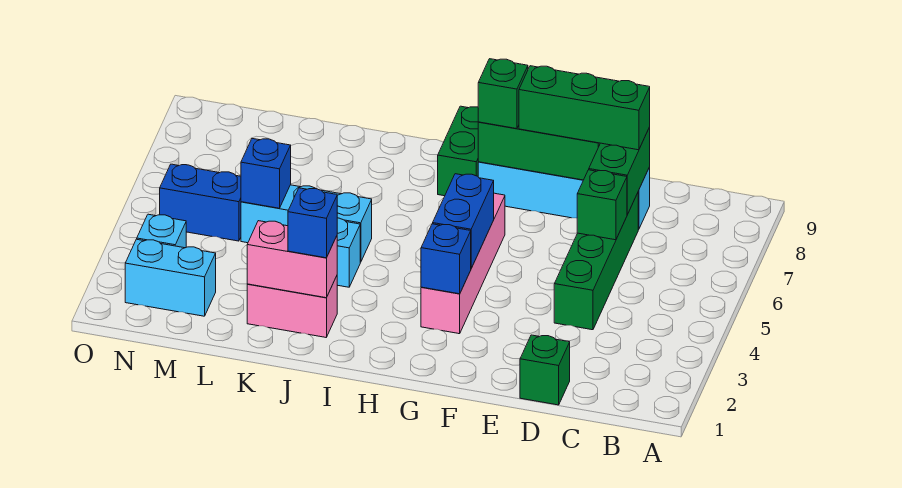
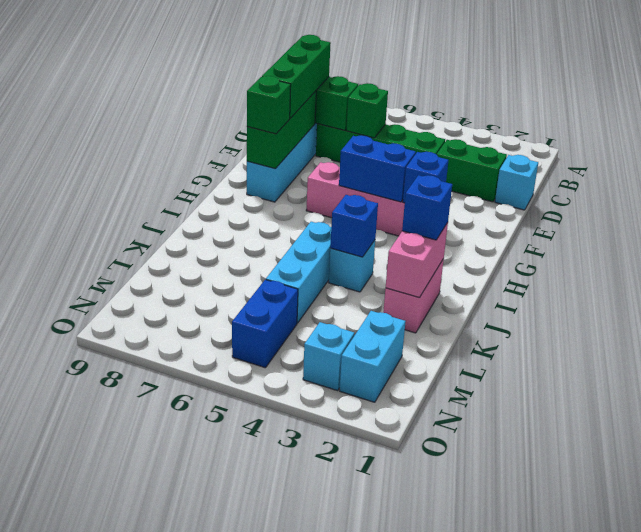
green brick D1 level 1 -> cyan brick D1 level 1
green brick H8:H9 level 1 -> green brick D2:D3 level 1
blue brick L5 level 2 -> blue brick J4 level 2

